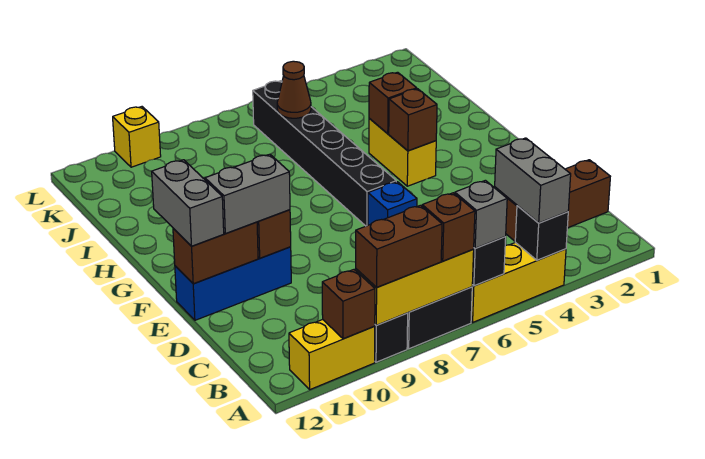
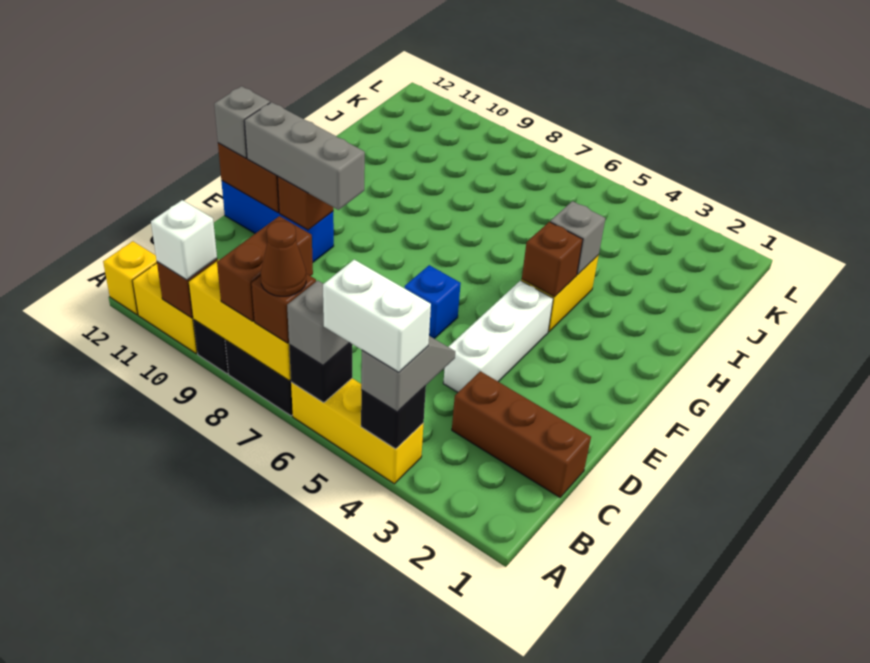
grey brick A4:B4 level 3 -> grey slope A4:B4 level 3 top A
none -> white brick A4:A5 level 4
brown brick A8:A9 level 3 -> brown brick A8:B8 level 3
none -> white brick A10 level 3
none -> white brick D4:F4 level 1
grey brick E10:E11 level 3 -> grey brick E9:E11 level 3
grey brick E12:F12 level 3 -> grey brick E12 level 3
black brick F6:K6 level 1 -> none
brown brick H4 level 2 -> grey brick H4 level 2
brown cone J6 level 2 -> brown cone A7 level 4
yellow brick L10 level 1 -> yellow brick A12 level 1

